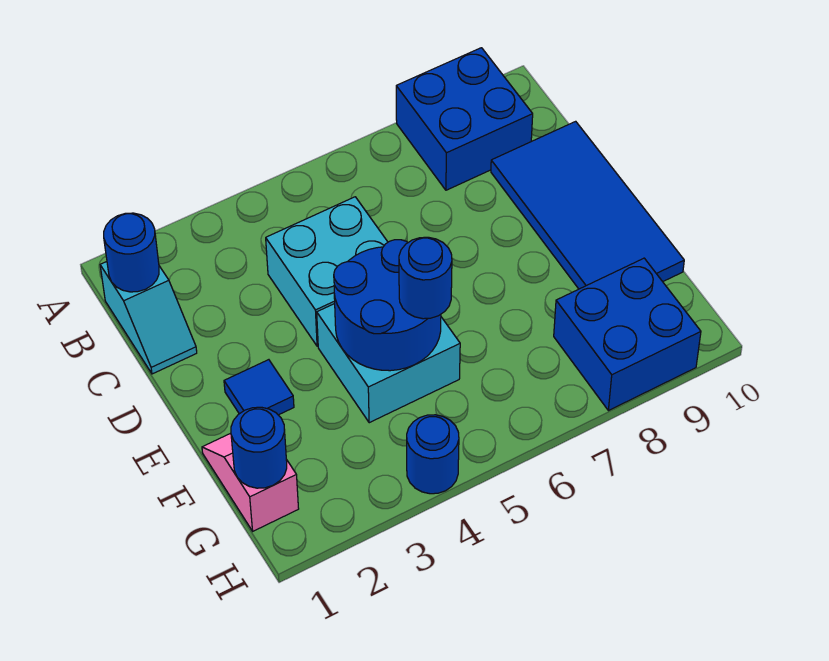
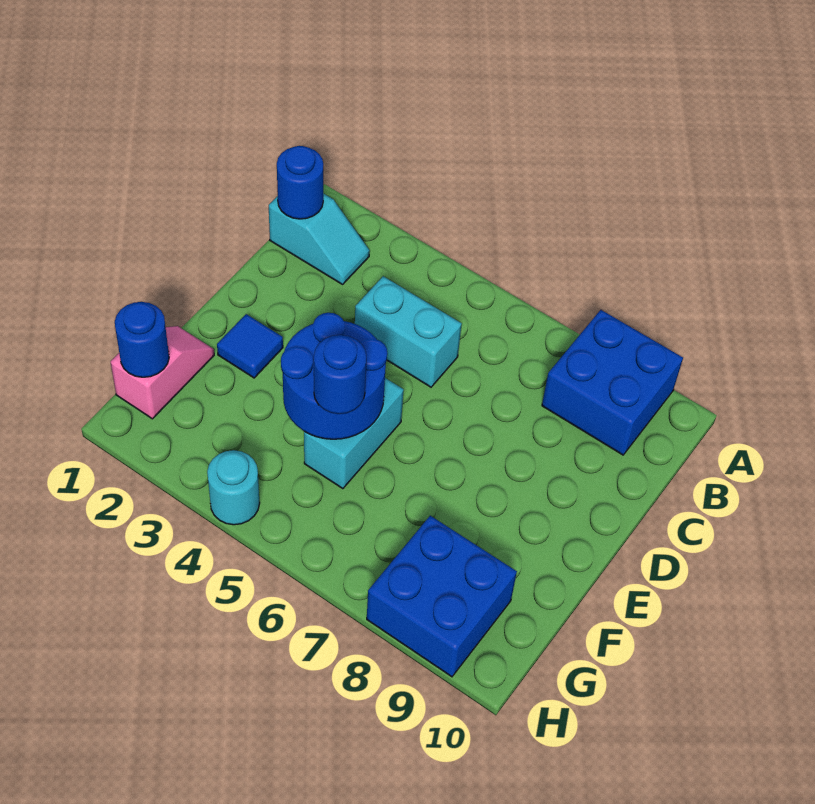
cyan slope B1:C1 level 1 top B -> cyan slope B1:B2 level 1 top 1
cyan brick C4:D5 level 1 -> cyan brick C4:C5 level 1
blue tile C9:F10 level 1 -> none
cyan brick E4:F5 level 1 -> cyan brick E5:F5 level 1
blue round brick H4 level 1 -> cyan round brick H4 level 1

